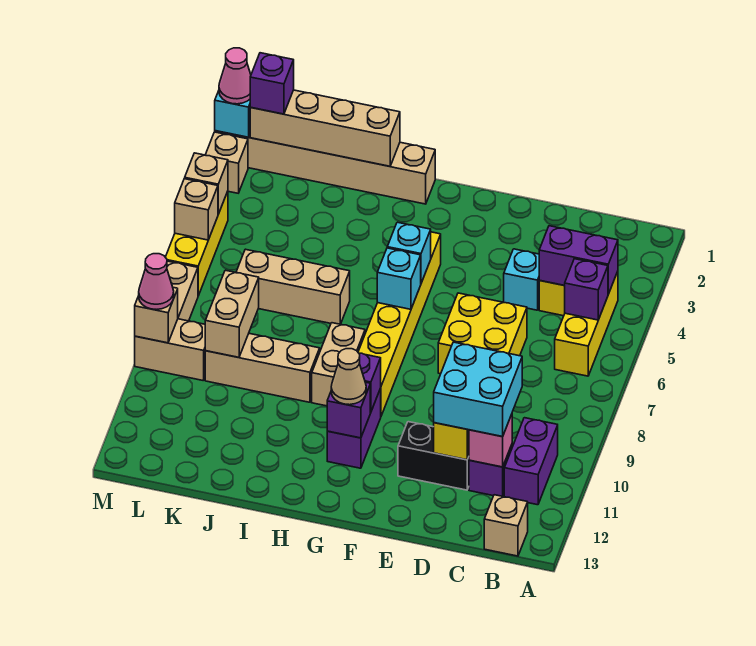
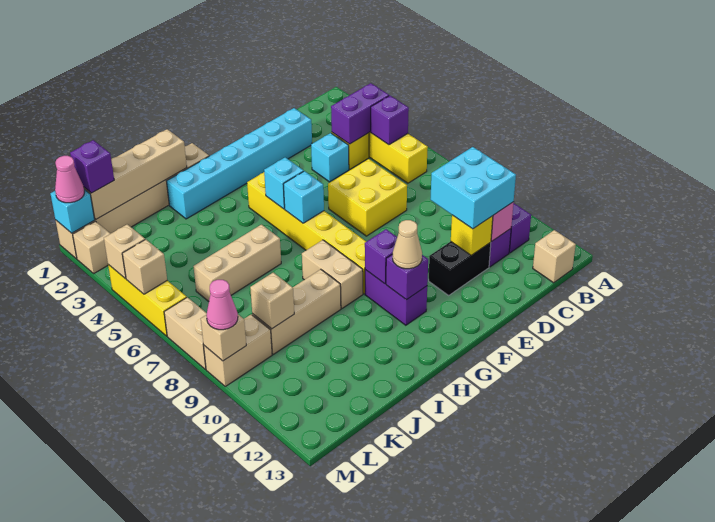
none -> cyan brick D2:I2 level 1
tan brick K8:K9 level 2 -> tan brick K9 level 2

